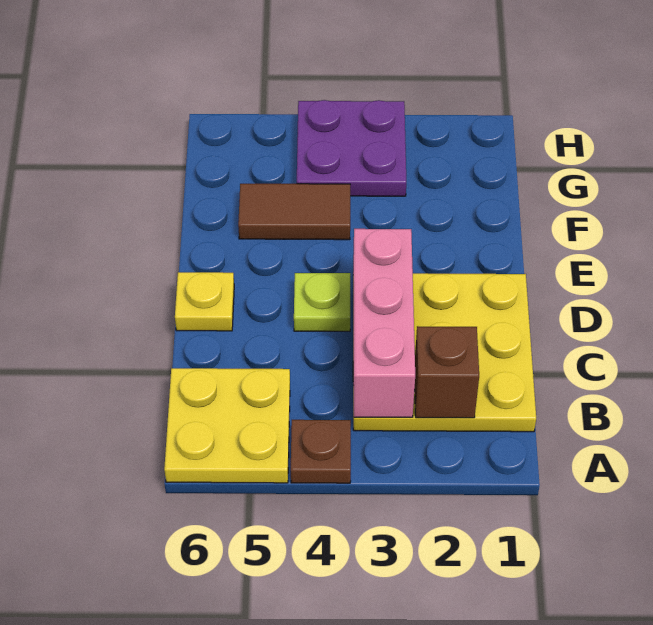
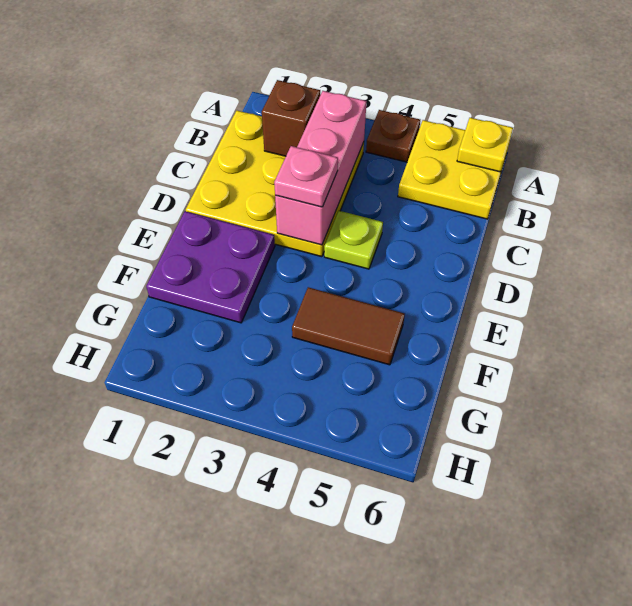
none -> pink plate D3 level 3
yellow plate D6 level 1 -> yellow plate A6 level 2
purple plate G3:H4 level 1 -> purple plate E1:F2 level 1

